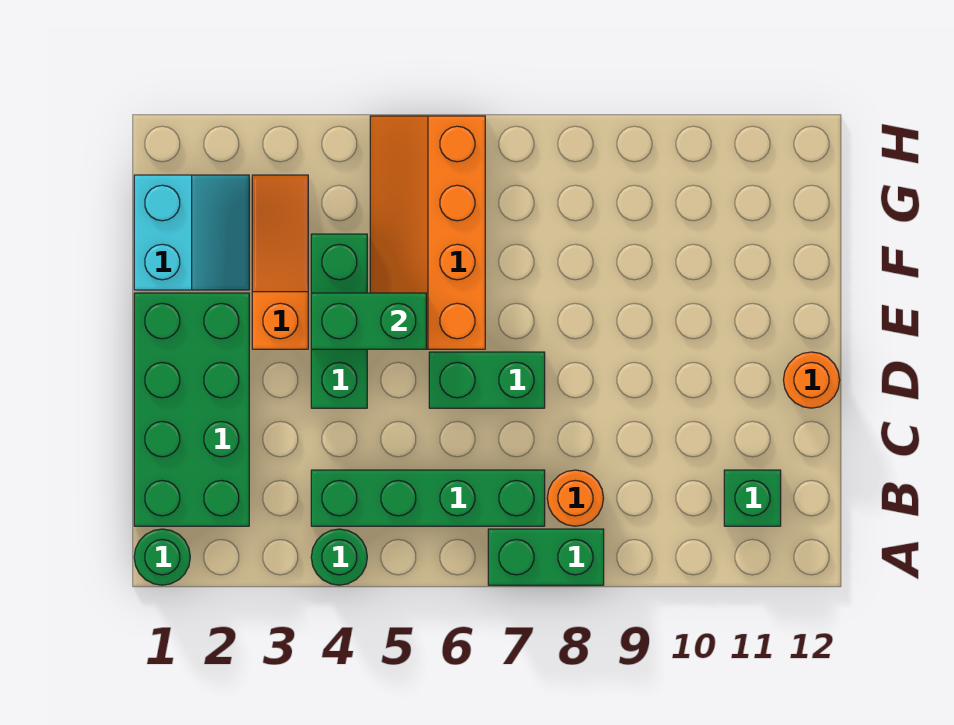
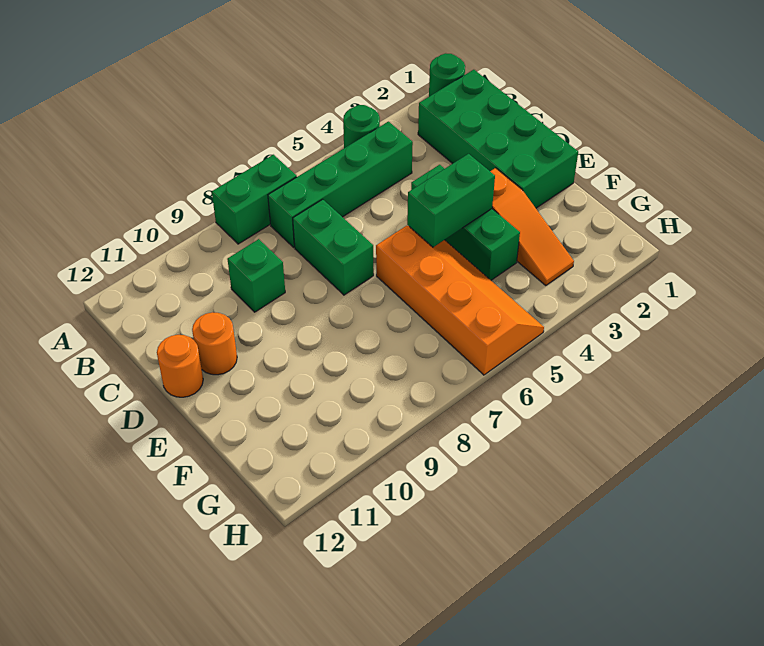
orange round brick B8 level 1 -> orange round brick D11 level 1
green brick B11 level 1 -> green brick C9 level 1
green brick D6:D7 level 1 -> green brick C7:D7 level 1
cyan slope F1:G2 level 1 top 1 -> none

